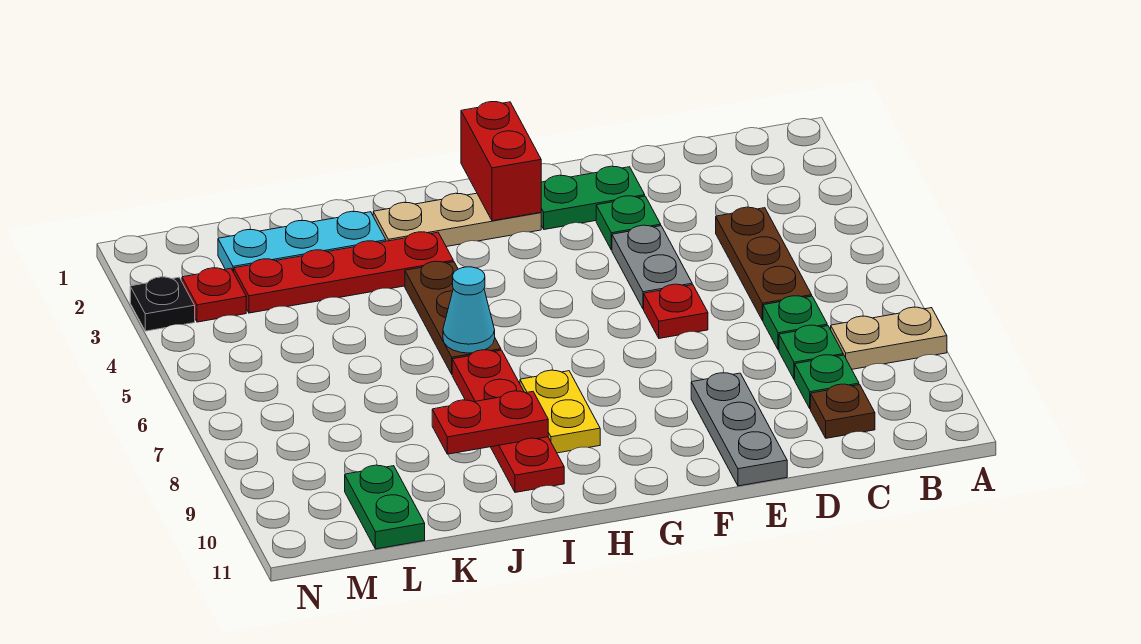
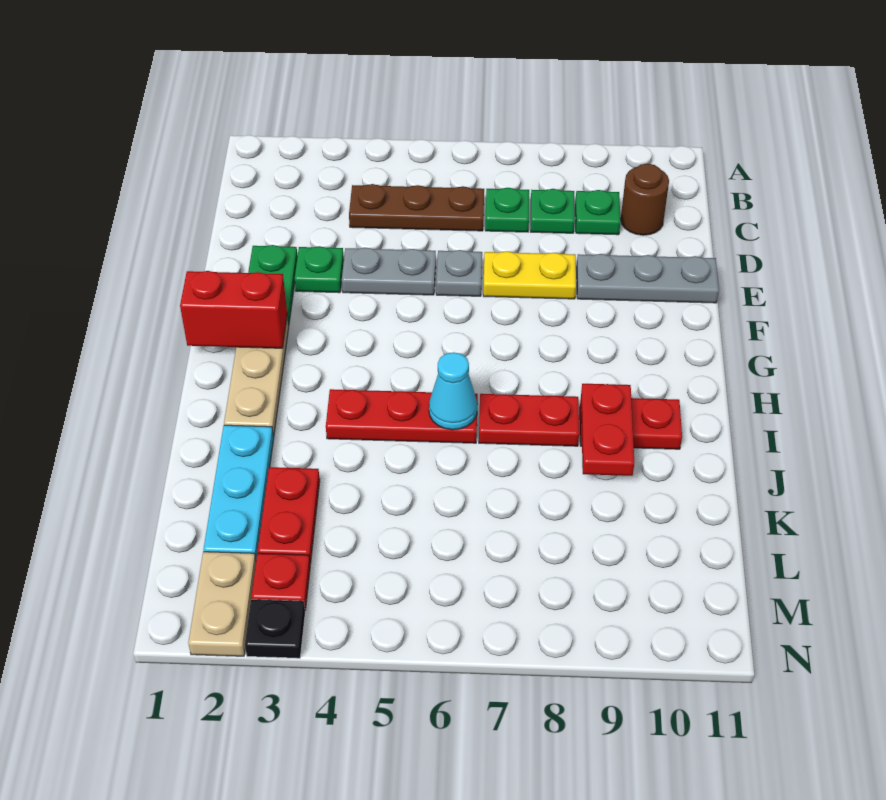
tan plate A8:B8 level 1 -> tan plate M2:N2 level 1
brown plate C10 level 1 -> brown round brick C10 level 1
red plate E6 level 1 -> grey plate E6 level 1
yellow plate H8:H9 level 1 -> yellow plate E7:E8 level 1
red plate I3:L3 level 1 -> red plate K3:L3 level 1
brown plate I4:I6 level 1 -> red plate I4:I6 level 1
green plate L10:L11 level 1 -> none

